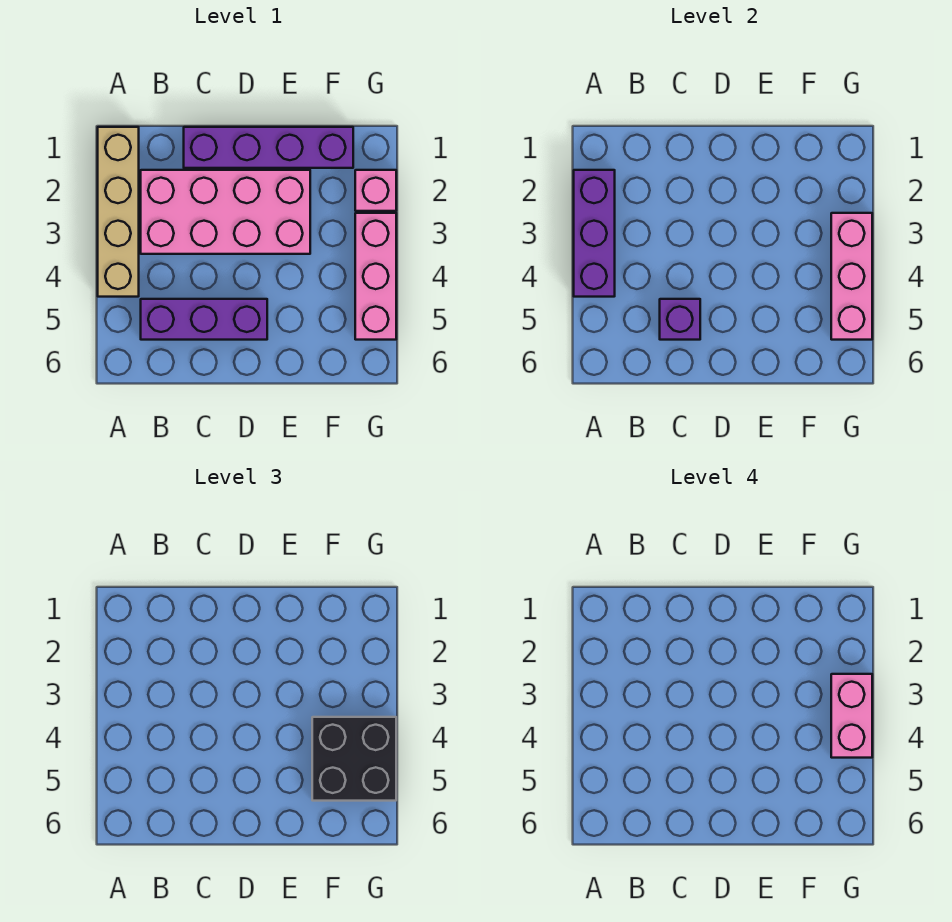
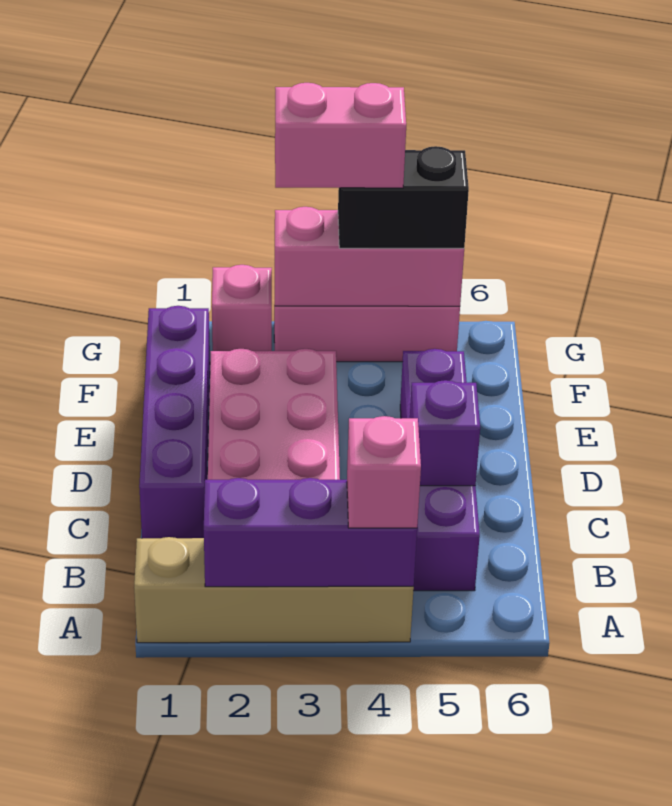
none -> pink brick A4 level 3
purple brick B5:D5 level 1 -> purple brick B5:E5 level 1
black brick F4:G5 level 3 -> black brick G4:G5 level 3

